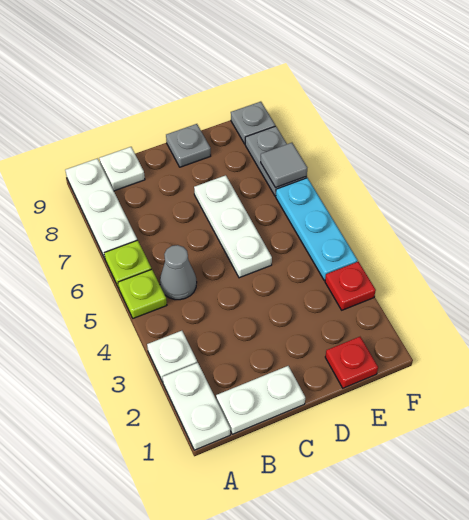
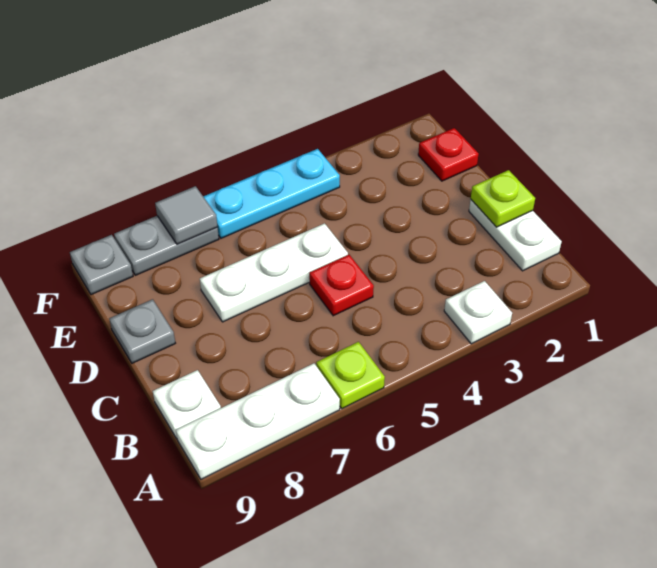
white plate A1:A2 level 1 -> none
lime plate A5 level 1 -> lime plate C1 level 2
grey cone B5 level 1 -> none
red plate F3 level 1 -> red plate C5 level 1

